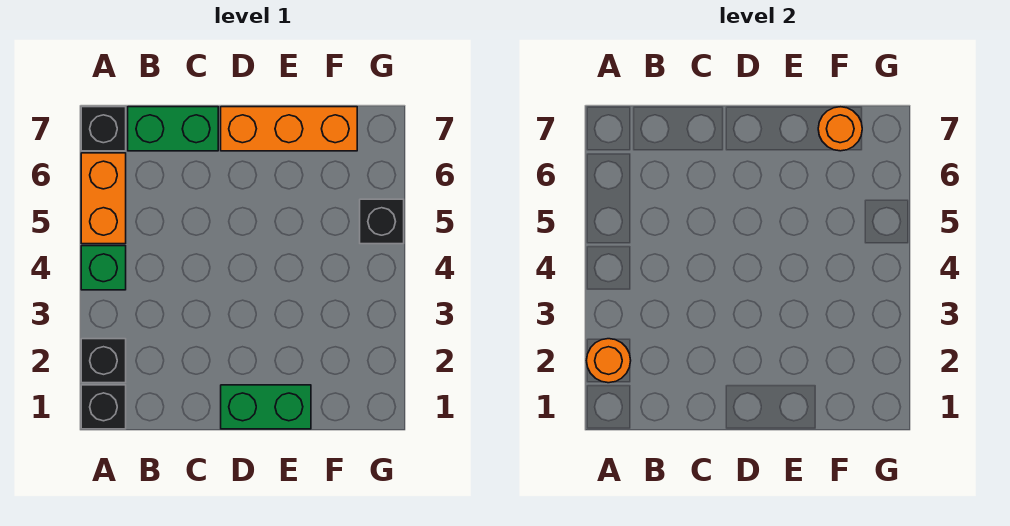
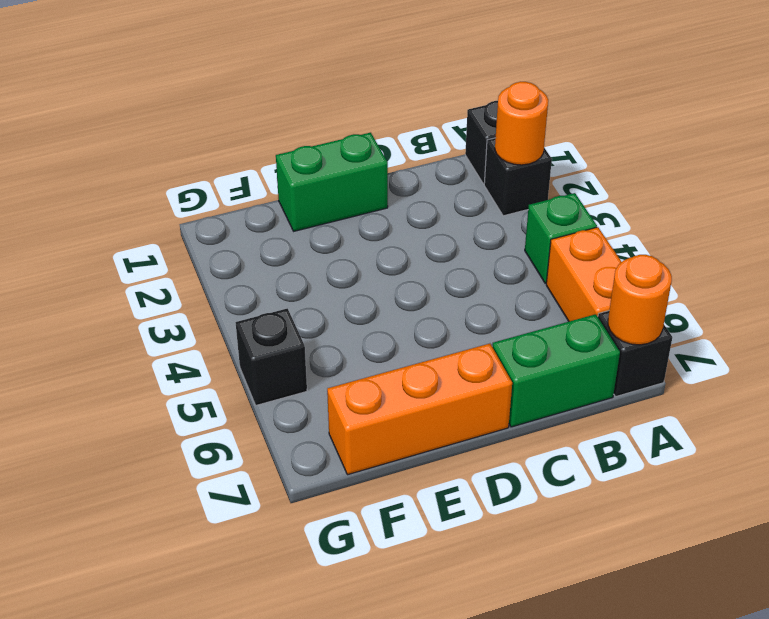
orange round brick F7 level 2 -> orange round brick A7 level 2

